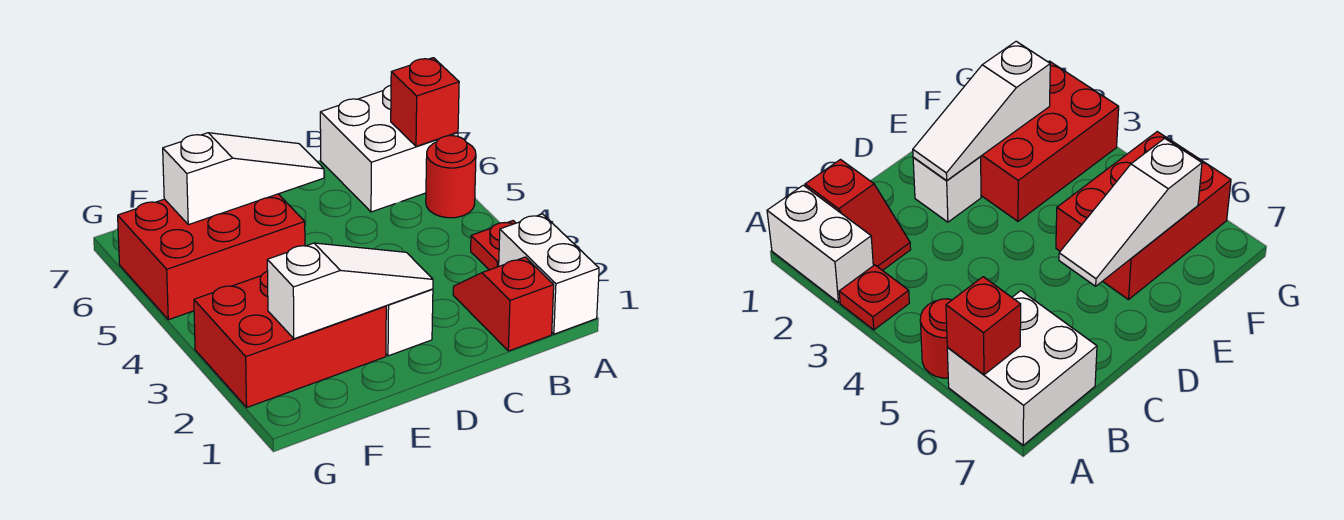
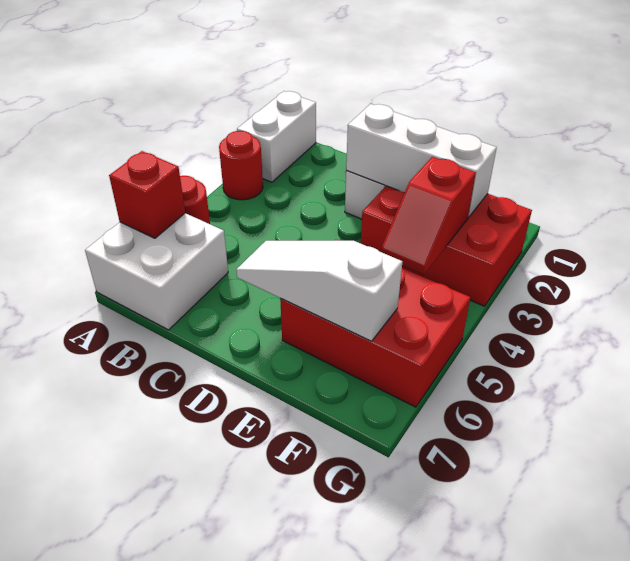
red plate A3 level 1 -> red round brick A3 level 1
red slope B1:B2 level 1 top 1 -> red slope F3:F4 level 2 top 3
white slope D2:F2 level 2 top F -> white brick D2:F2 level 2

